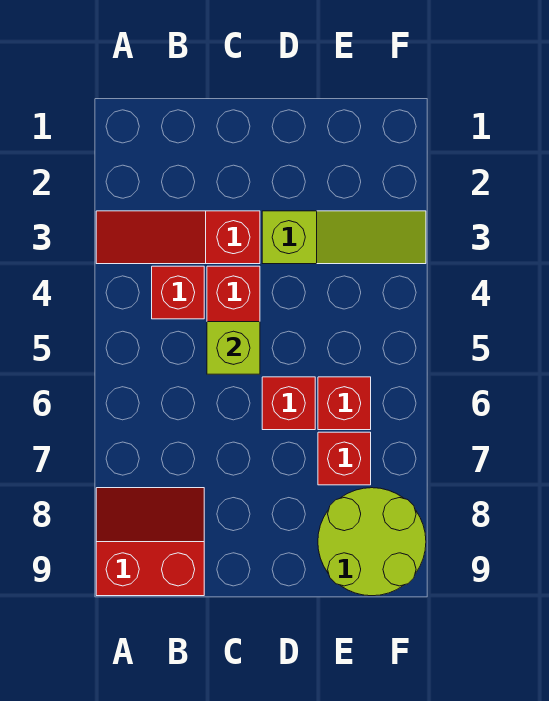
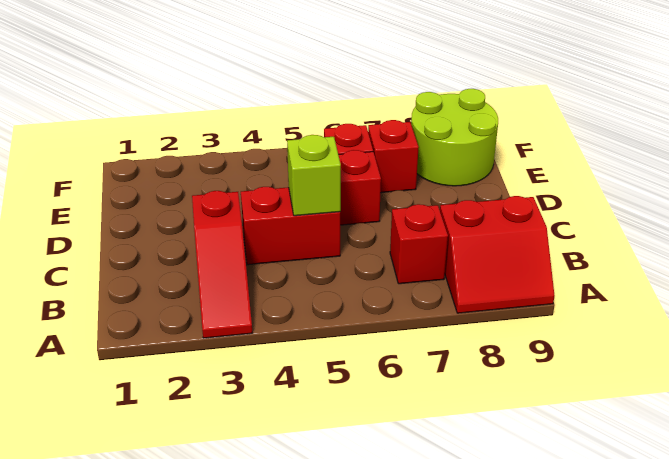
red slope A8:B9 level 1 top 9 -> red slope A8:B9 level 1 top B
red brick B4 level 1 -> red brick B7 level 1
lime slope D3:F3 level 1 top D -> none

